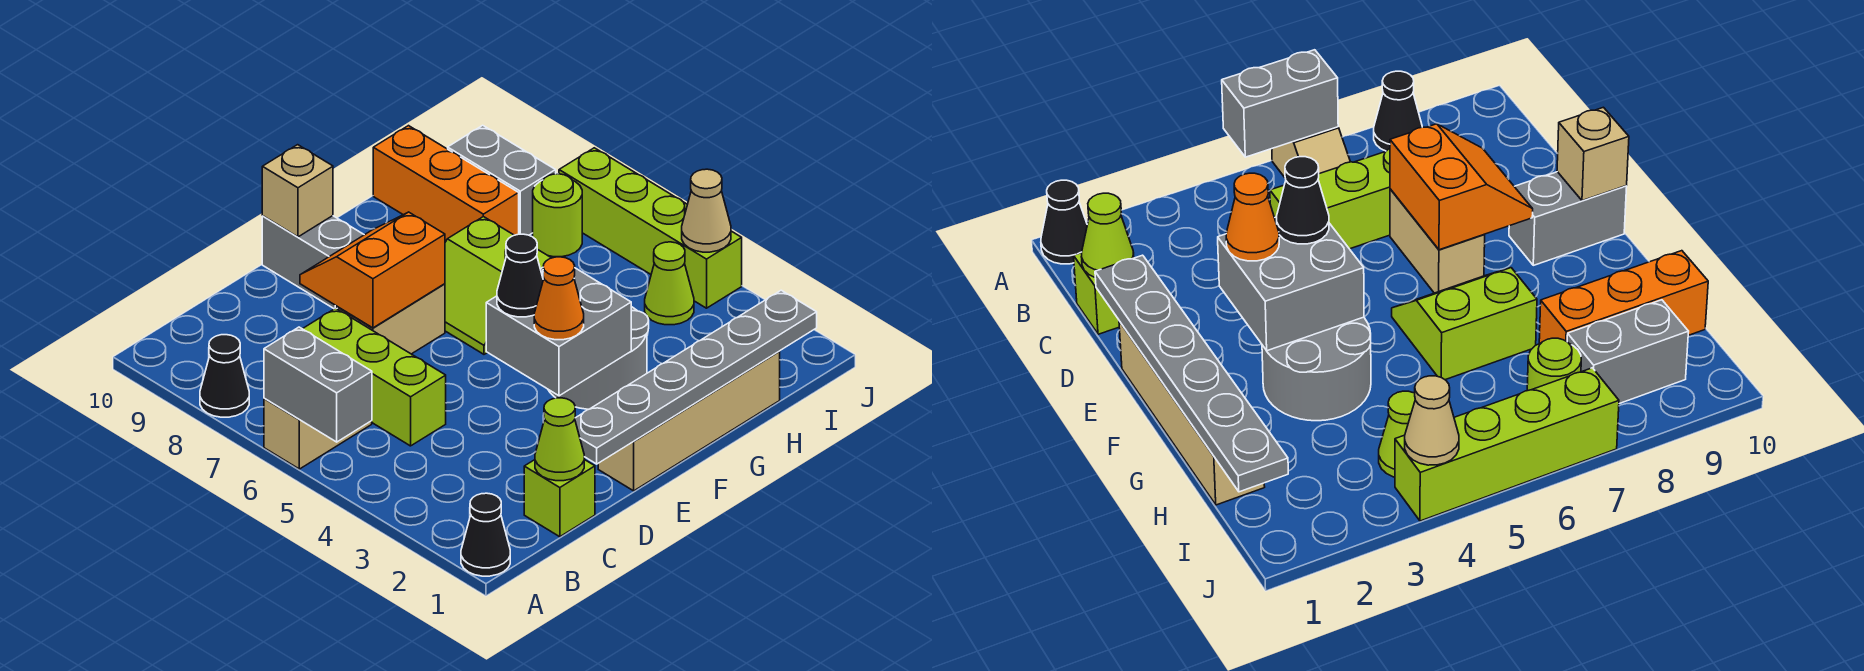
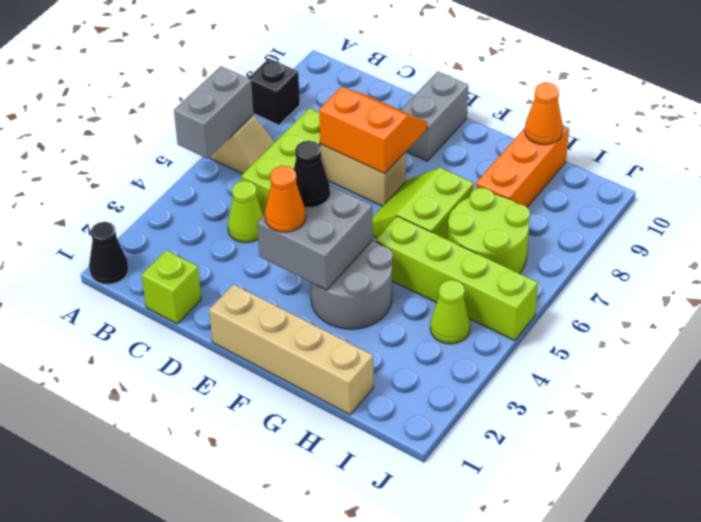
black cone A8 level 1 -> black brick A8 level 1
lime cone C1 level 2 -> lime cone C4 level 1
grey plate D1:I1 level 2 -> none
tan brick E10 level 2 -> none
none -> orange cone H10 level 2
lime round brick I7 level 1 -> lime round brick H6:I7 level 1
grey brick I8:I9 level 1 -> none
lime brick J4:J7 level 1 -> lime brick G5:J5 level 1
tan cone J4 level 2 -> none

